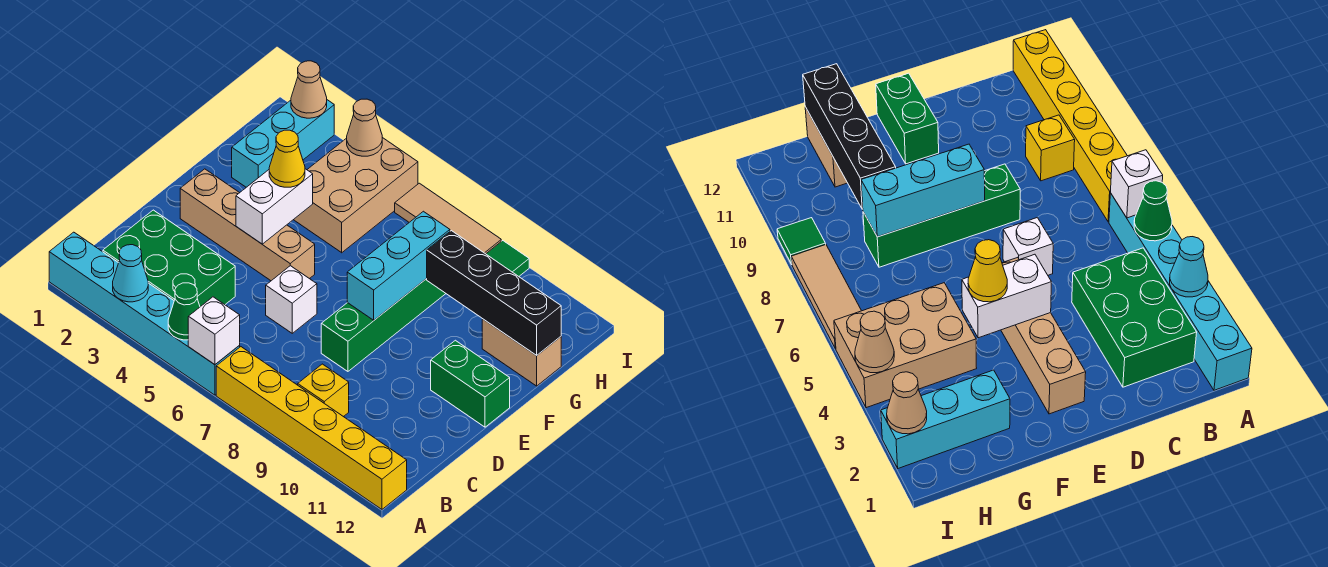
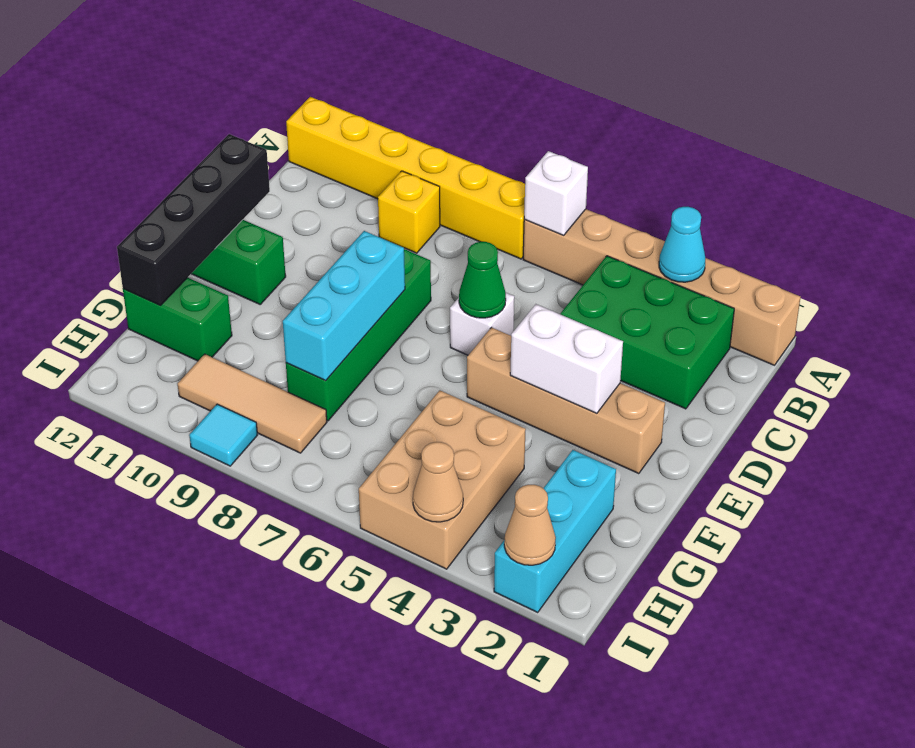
cyan brick A1:A6 level 1 -> tan brick A1:A6 level 1
green cone A5 level 2 -> green cone D6 level 2
white brick E4:F4 level 2 -> white brick E3:E4 level 2
yellow cone F4 level 3 -> none
black brick G9:G12 level 2 -> black brick D12:G12 level 2
tan brick G11:G12 level 1 -> green brick G11:G12 level 1
tan tile I6:I8 level 1 -> tan tile H8:H10 level 1
green tile I9 level 1 -> cyan tile I9 level 1

